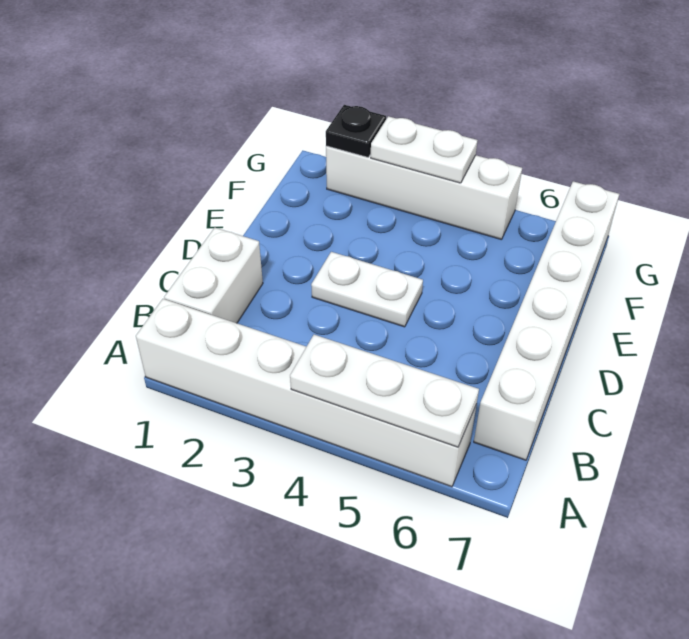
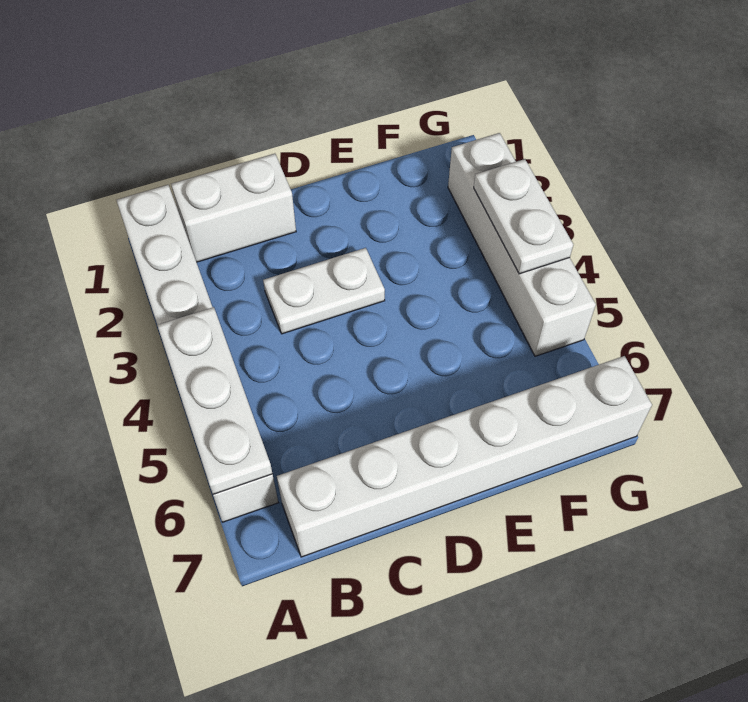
white plate D3:D4 level 1 -> white plate C3:D3 level 1
black plate G2 level 2 -> none

